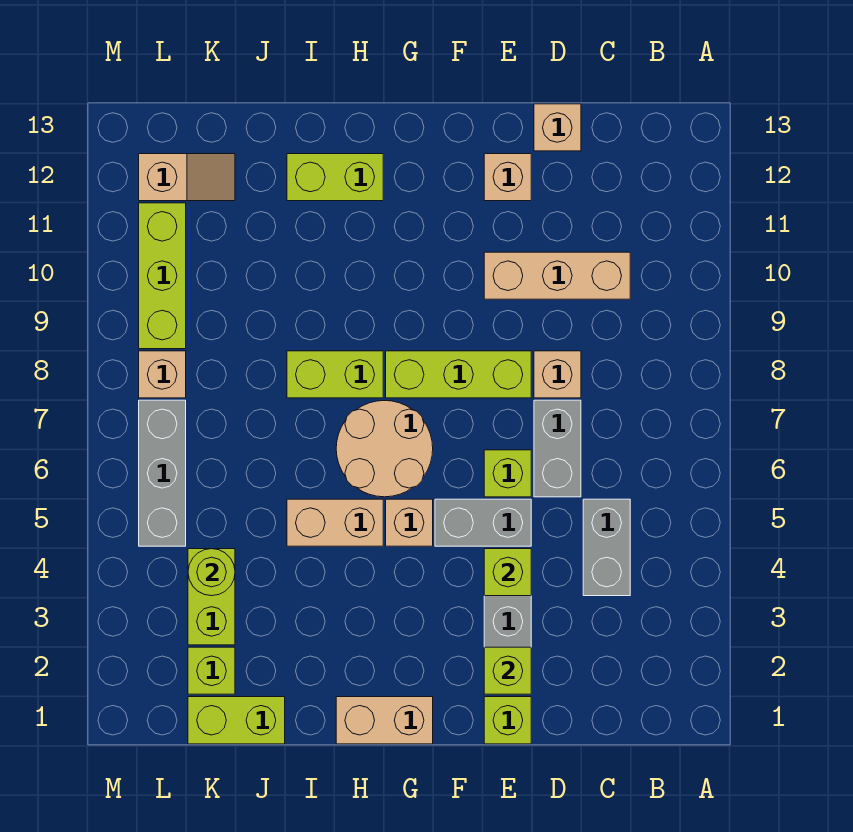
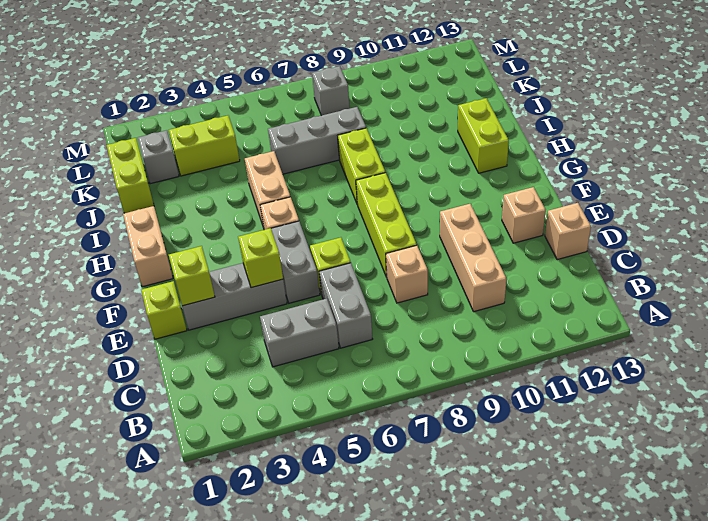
grey brick D6:D7 level 1 -> grey brick C6:D6 level 1
tan round brick G6:H7 level 1 -> none
lime brick K2 level 1 -> grey brick K2 level 1
lime round brick K4 level 2 -> none
tan slope K12:L12 level 1 top L -> none
grey brick L5:L7 level 1 -> grey brick J6:J8 level 1
tan brick L8 level 1 -> grey brick L8 level 1
lime brick L9:L11 level 1 -> none

